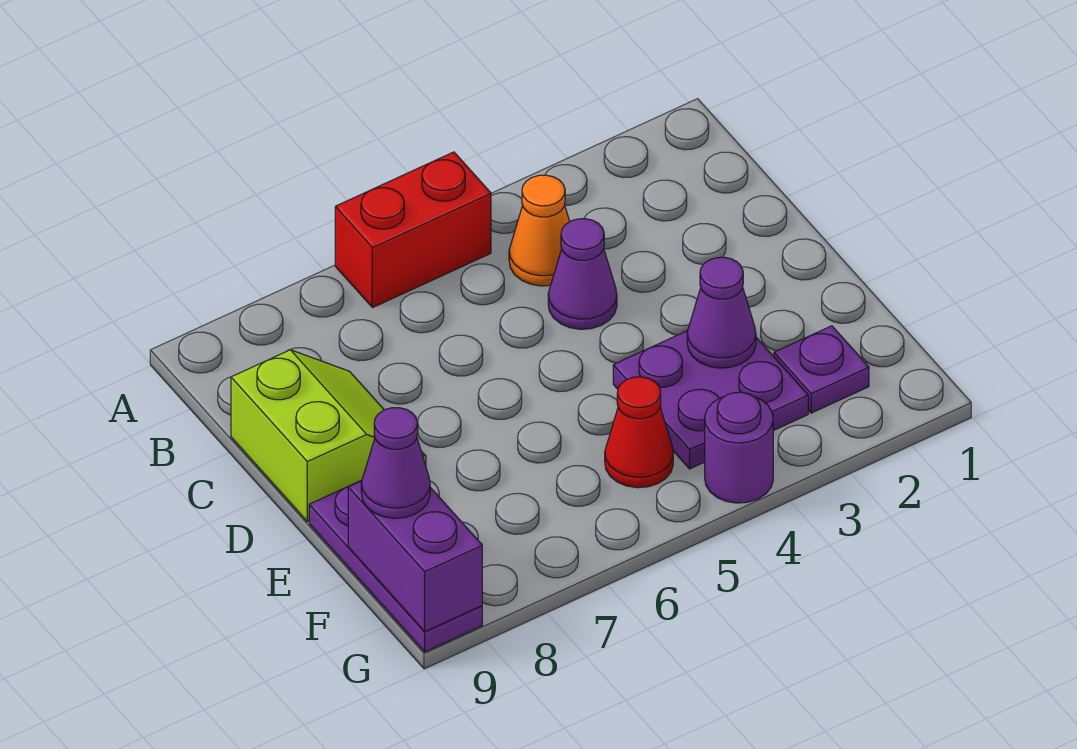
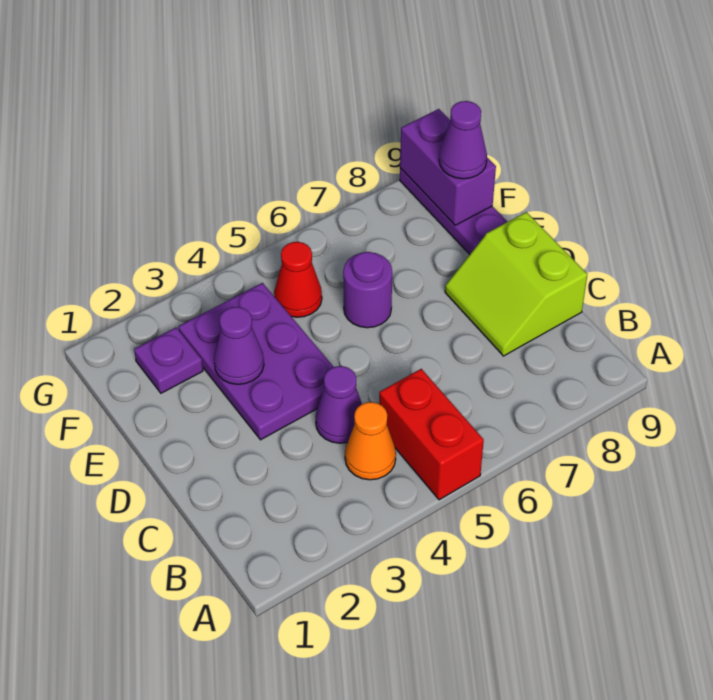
red brick A5:A6 level 1 -> red brick A5:B5 level 1
purple plate E3:F4 level 1 -> purple plate D3:F4 level 1
purple round brick G4 level 1 -> purple round brick E6 level 1

